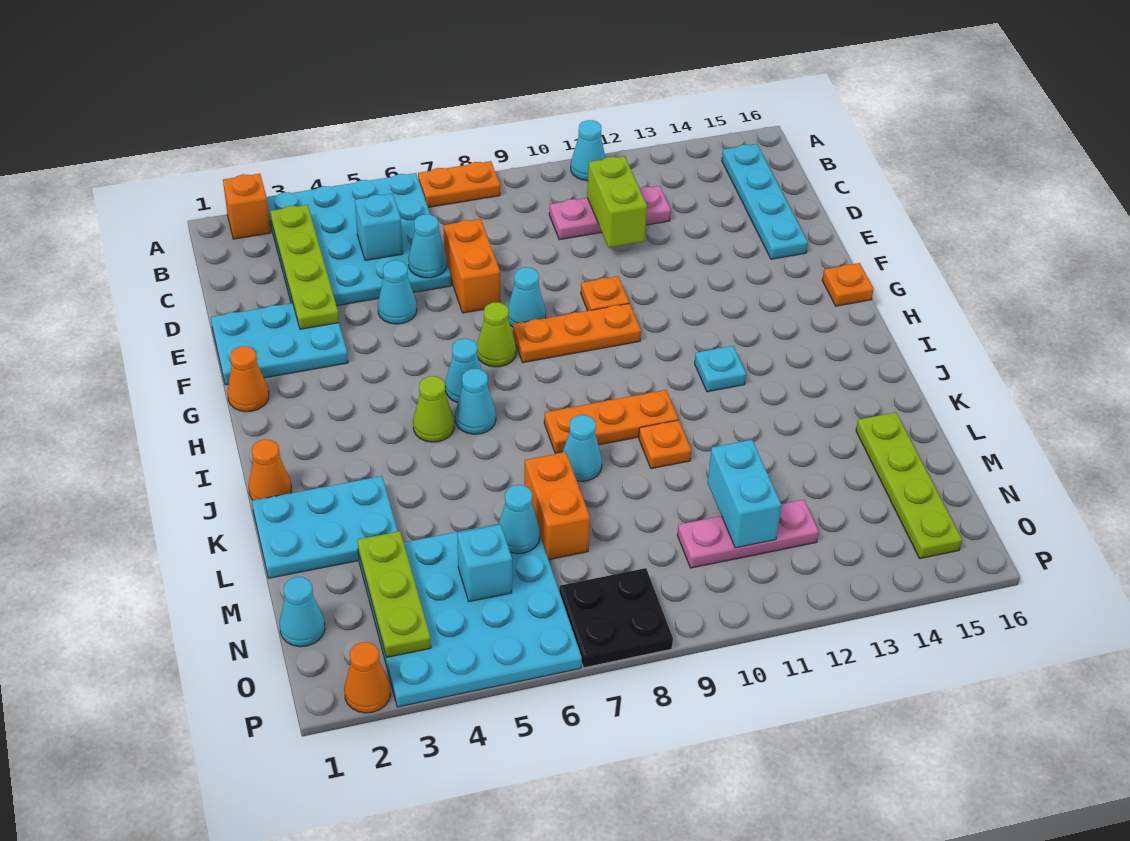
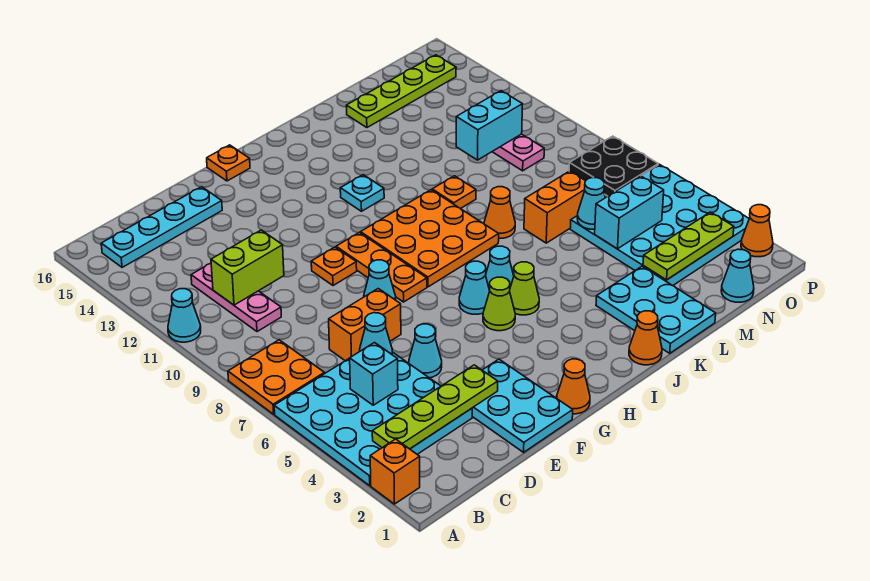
orange plate A7:A8 level 1 -> orange plate A7:B8 level 1
lime cone G7 level 1 -> lime cone H5 level 1
orange plate J8:J10 level 1 -> orange plate H8:J10 level 1
cyan cone K8 level 1 -> orange cone K8 level 1
cyan brick N5 level 2 -> cyan brick M5:N5 level 2

